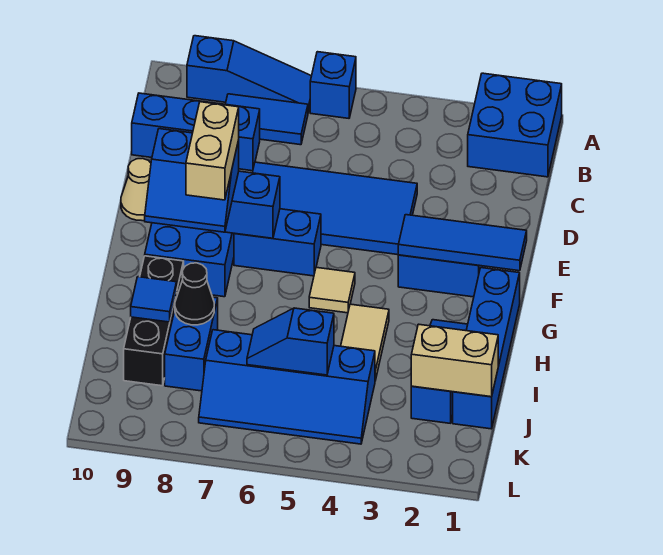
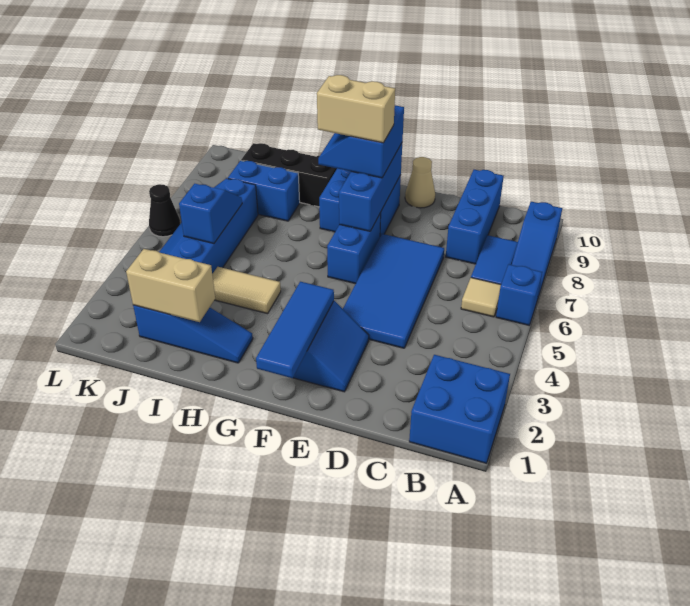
blue brick G1:J1 level 1 -> none
tan tile G5 level 1 -> tan tile B6 level 1
black cone I8 level 2 -> black cone L6 level 1
blue tile I9 level 2 -> none
tan brick J1:J2 level 2 -> tan brick I2:J2 level 2

